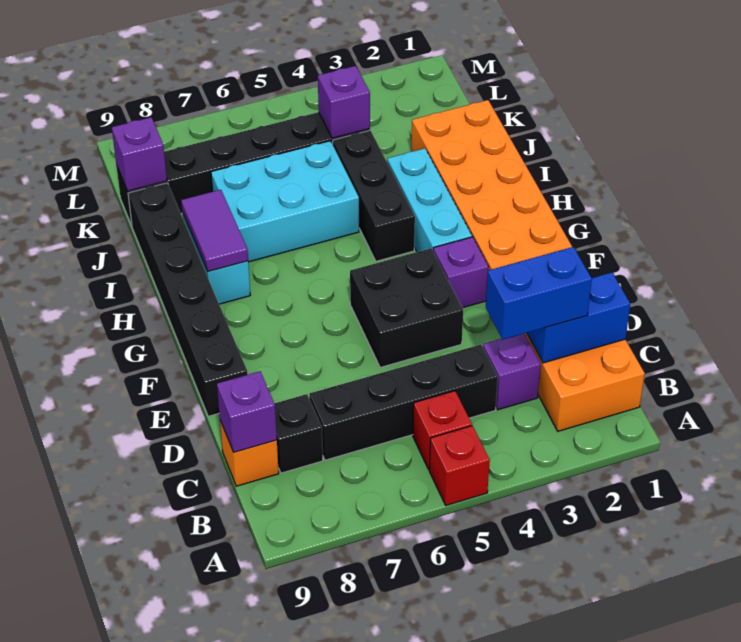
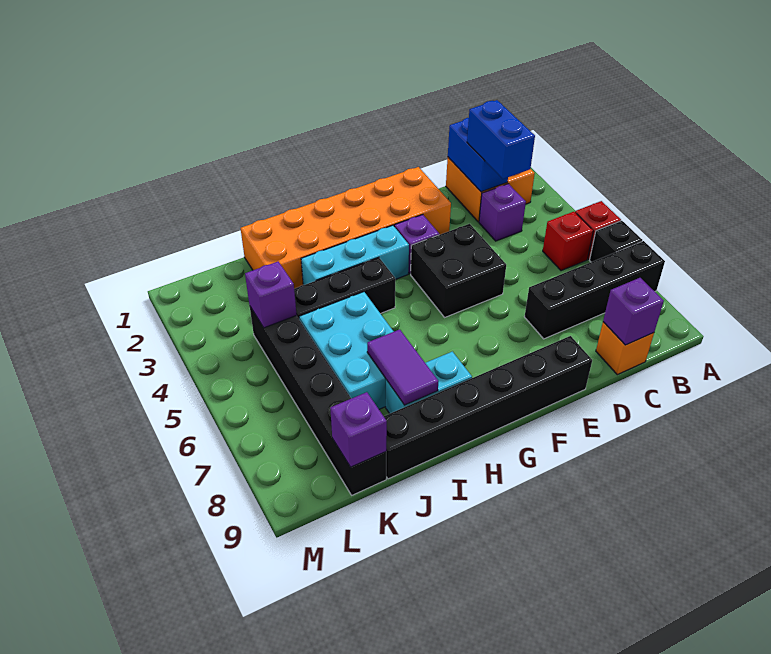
black brick C4:C7 level 1 -> black brick A7:D7 level 1
black brick C8 level 1 -> black brick A6 level 1
purple tile H8:I8 level 2 -> purple tile I7:I8 level 2

